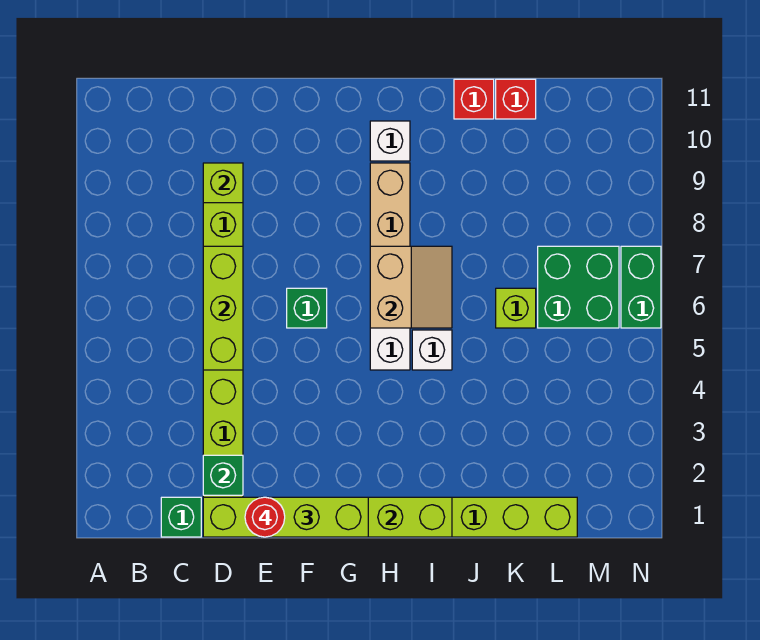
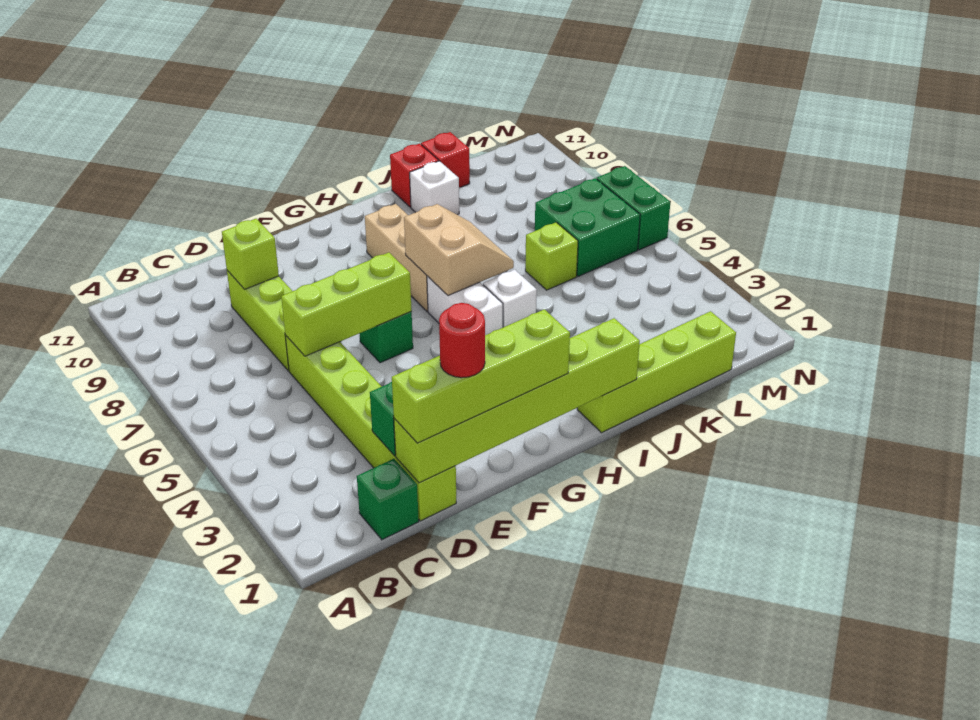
lime brick D5:D7 level 2 -> lime brick D6:F6 level 2
white brick H10 level 1 -> white brick J10 level 1

